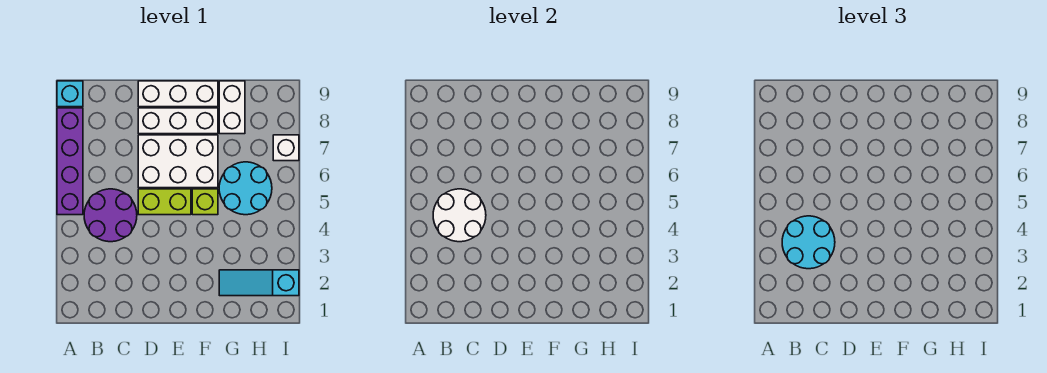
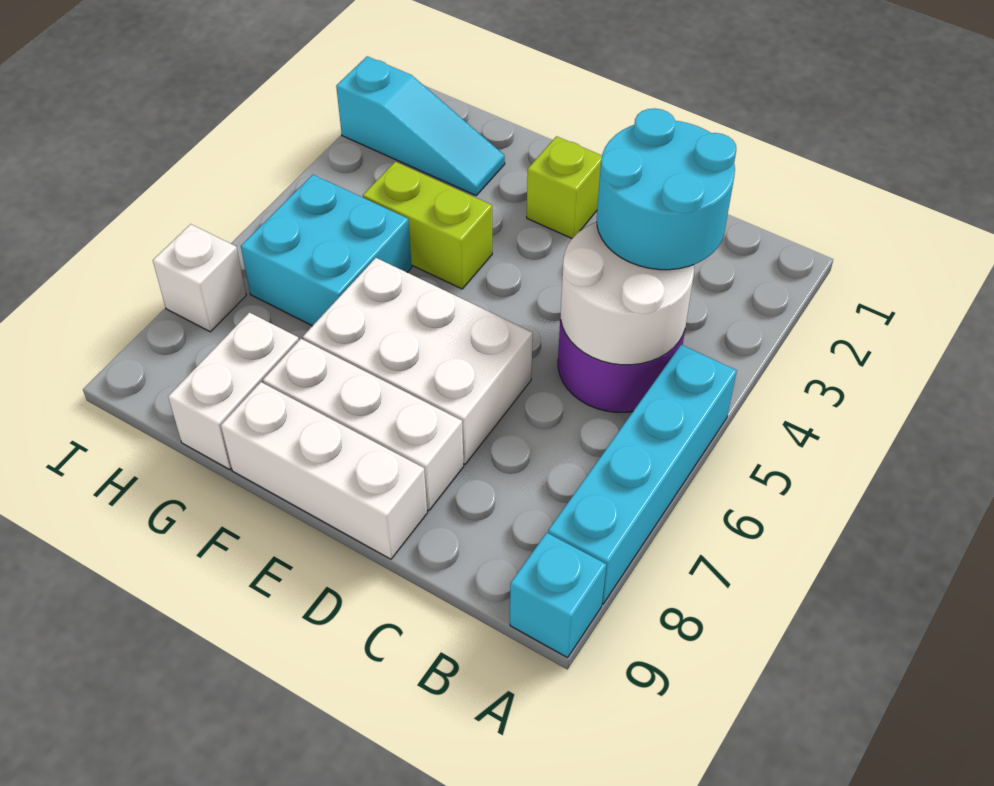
purple brick A5:A8 level 1 -> cyan brick A5:A8 level 1
lime brick D5:E5 level 1 -> lime brick F4:G4 level 1
lime brick F5 level 1 -> lime brick E2 level 1
cyan round brick G5:H6 level 1 -> cyan brick G5:H6 level 1

